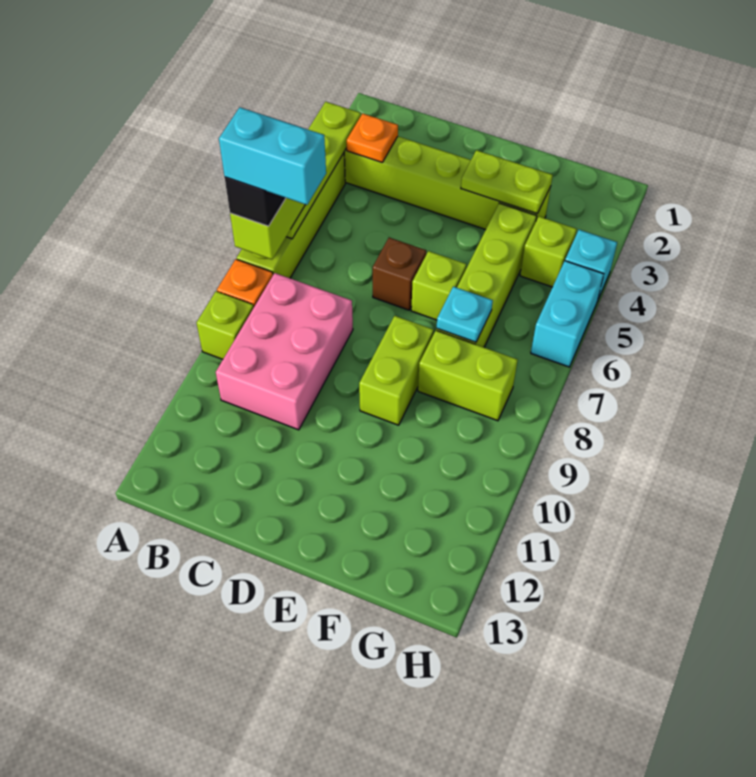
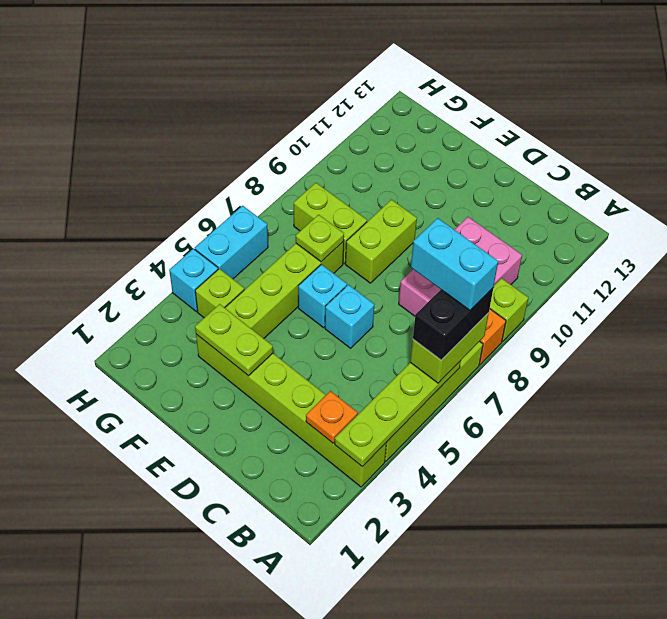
brown brick D6 level 1 -> cyan brick D6 level 1
lime brick E6 level 1 -> cyan brick E6 level 1
cyan plate F7 level 2 -> lime plate F7 level 2

